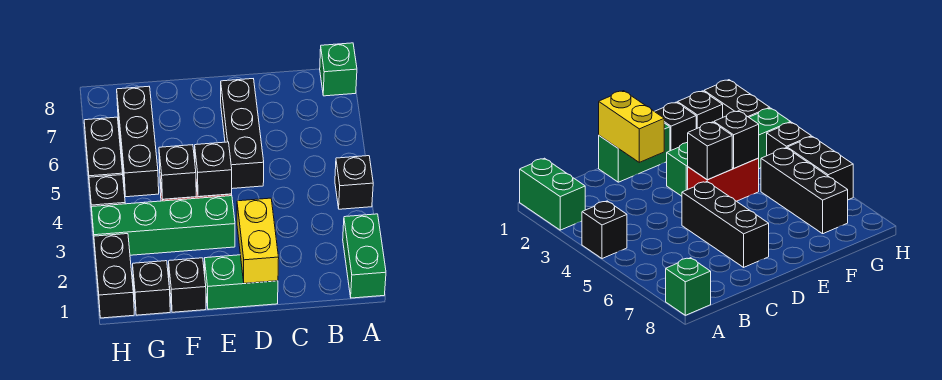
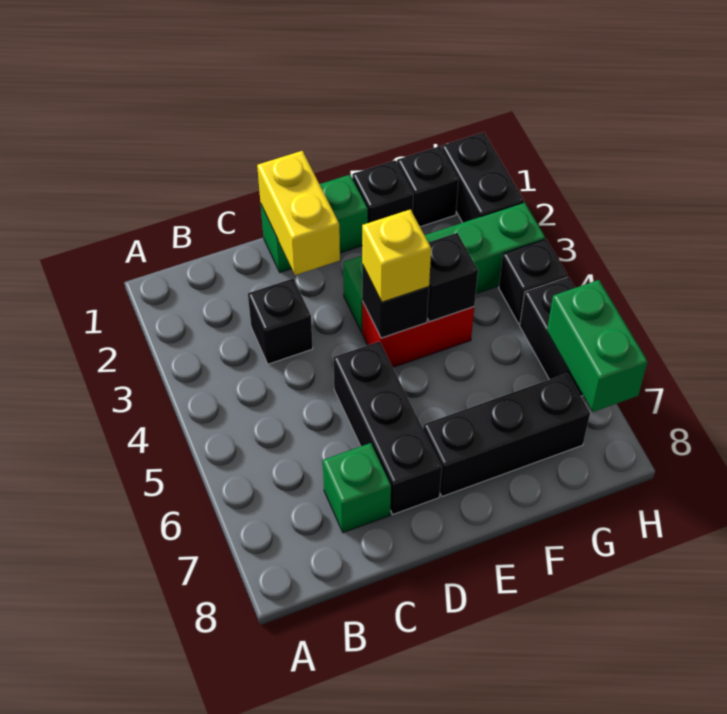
green brick A1:A2 level 1 -> green brick H6:H7 level 2
black brick A4 level 1 -> black brick C3 level 1
green brick A8 level 1 -> green brick C7 level 1
none -> yellow brick E4 level 3
black brick G5:G7 level 1 -> black brick E7:G7 level 1

